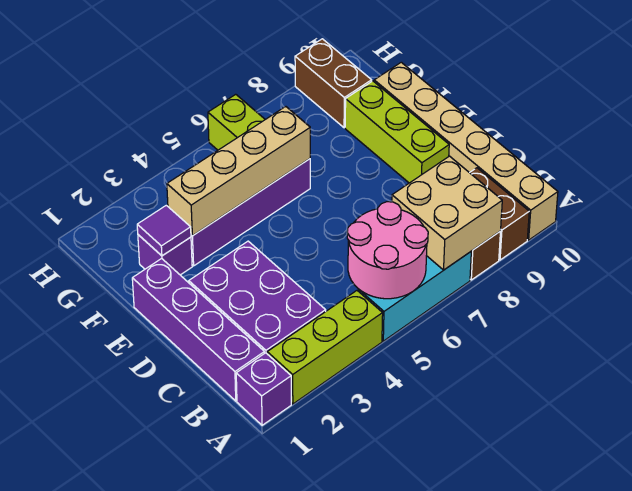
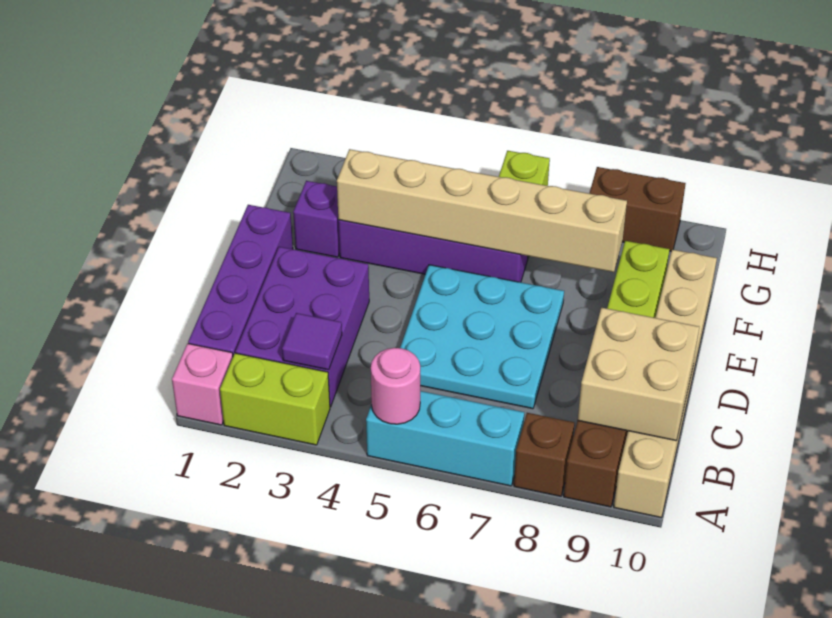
purple brick A1 level 1 -> pink brick A1 level 1
lime brick A2:A4 level 1 -> lime brick A2:A3 level 1
pink round brick A5:B6 level 2 -> pink round brick A5 level 2
tan brick A7:B8 level 2 -> tan brick B9:C10 level 2
none -> cyan plate C5:E7 level 1
purple tile F2 level 2 -> purple tile B3 level 2
tan brick F3:F6 level 2 -> tan brick F3:F8 level 2
brown brick G9:H9 level 1 -> brown brick H8:H9 level 1

